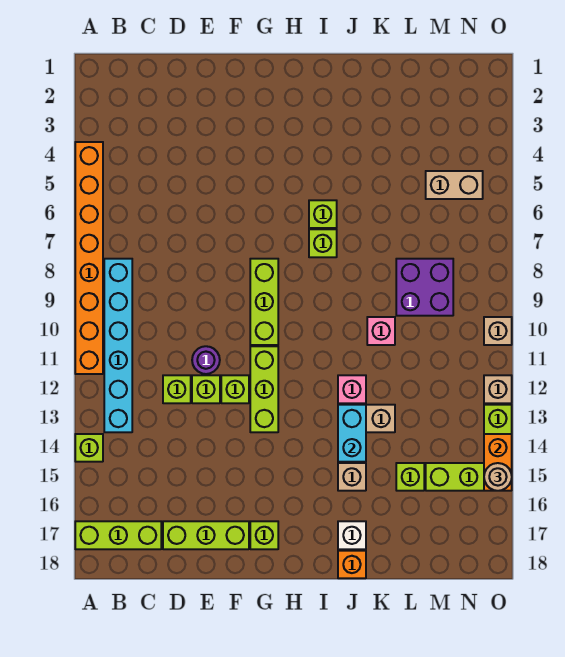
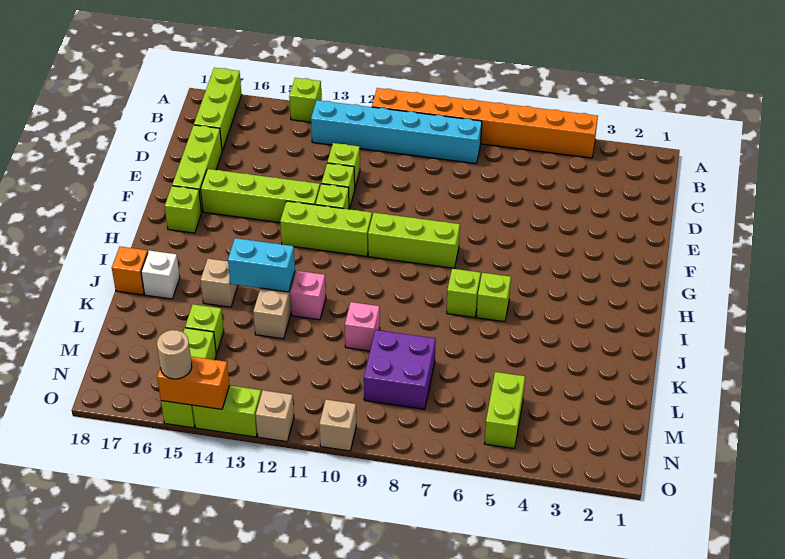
purple round brick E11 level 1 -> none
none -> lime brick F13:F16 level 1
tan brick M5:N5 level 1 -> lime brick M5:N5 level 1

